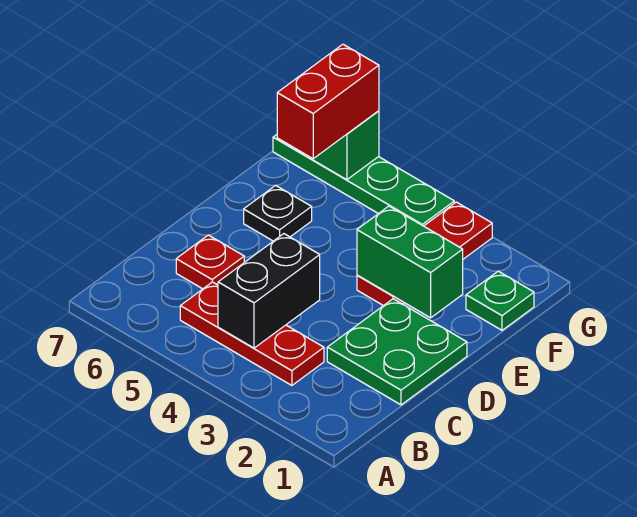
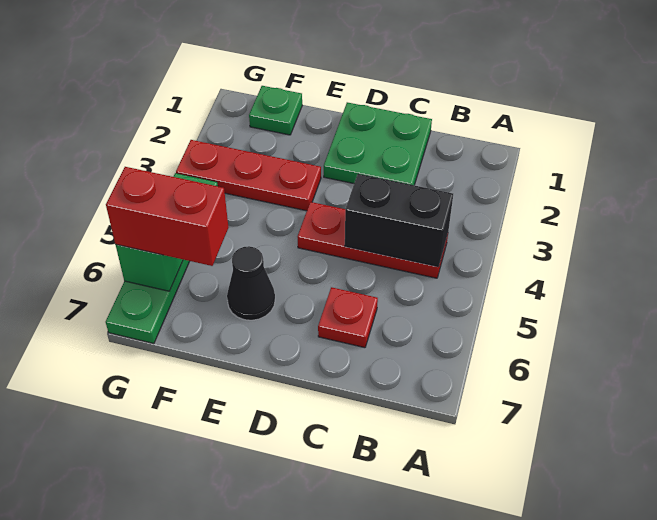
red plate B3:B5 level 1 -> red plate B4:D4 level 1
green brick E2:E3 level 2 -> none
black plate E6 level 1 -> black cone E6 level 1

